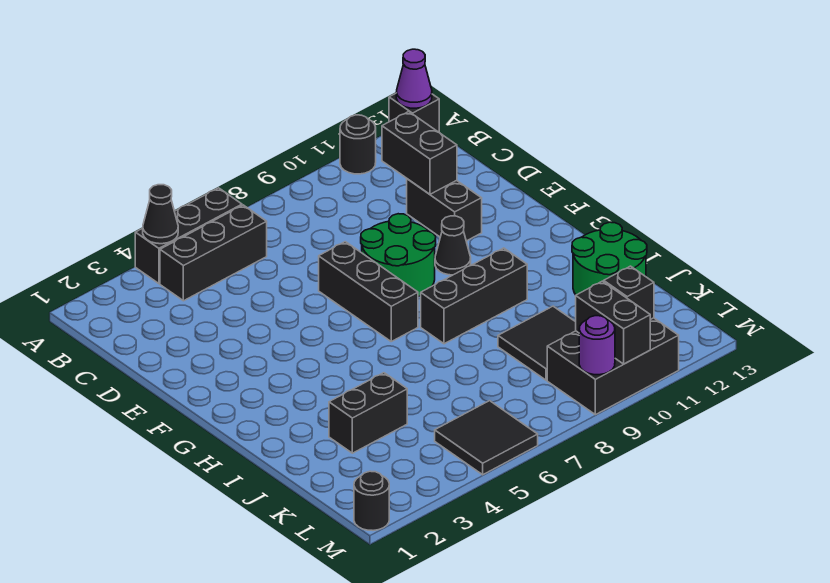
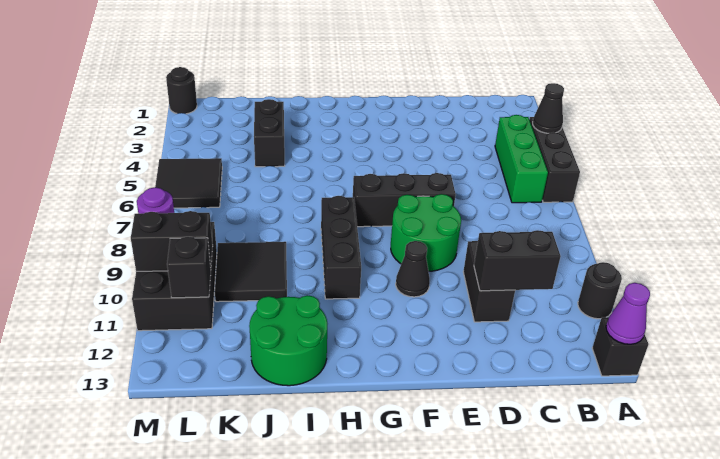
black brick B4:B6 level 1 -> green brick B4:B6 level 1
black brick D11:E11 level 1 -> black brick D10:D11 level 1

